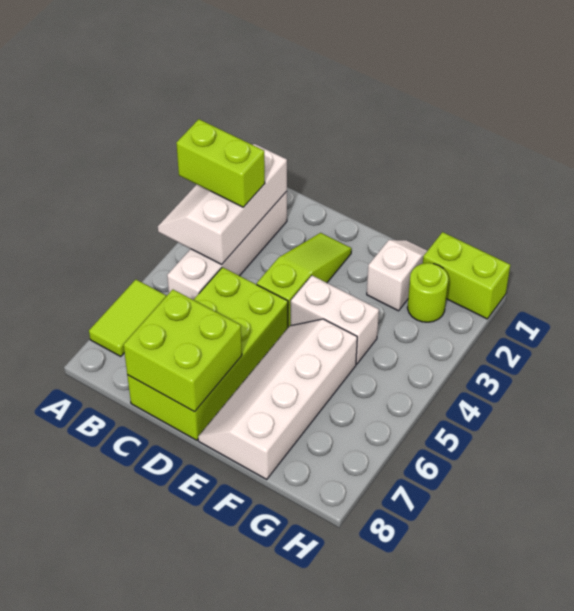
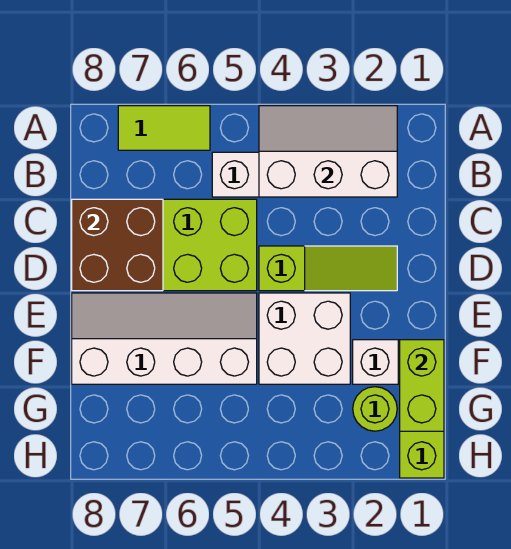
lime brick A3:B3 level 3 -> lime brick F1:G1 level 2
lime brick C7:D8 level 2 -> brown brick C7:D8 level 2
white brick E4:F4 level 1 -> white brick E3:F4 level 1

